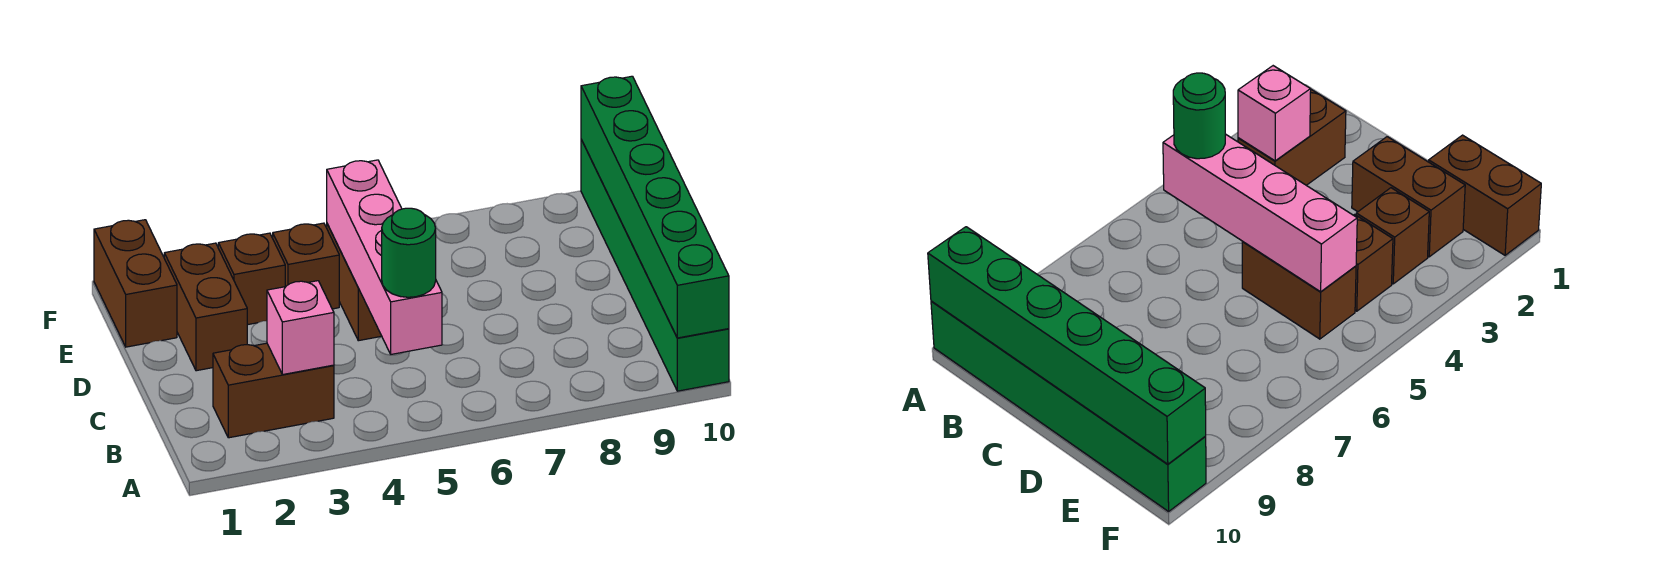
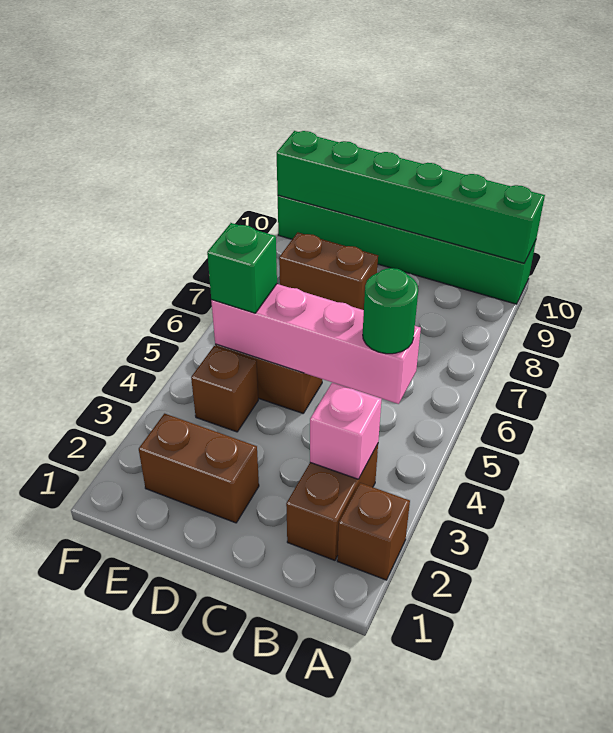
brown brick E1:F1 level 1 -> brown brick D8:E8 level 1
brown brick E3 level 1 -> brown brick A2 level 1
none -> green brick E5 level 3

